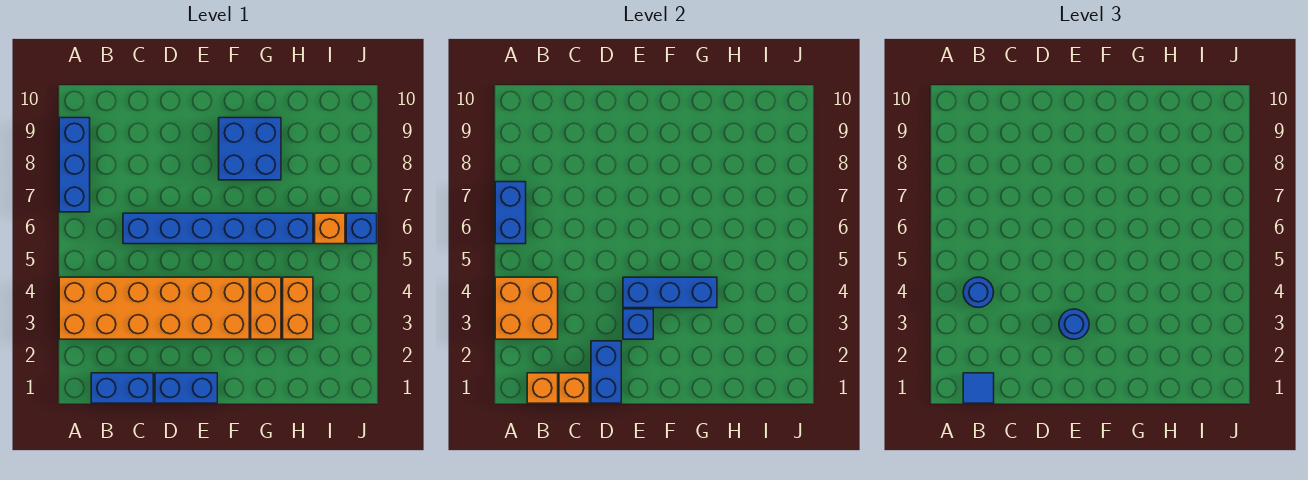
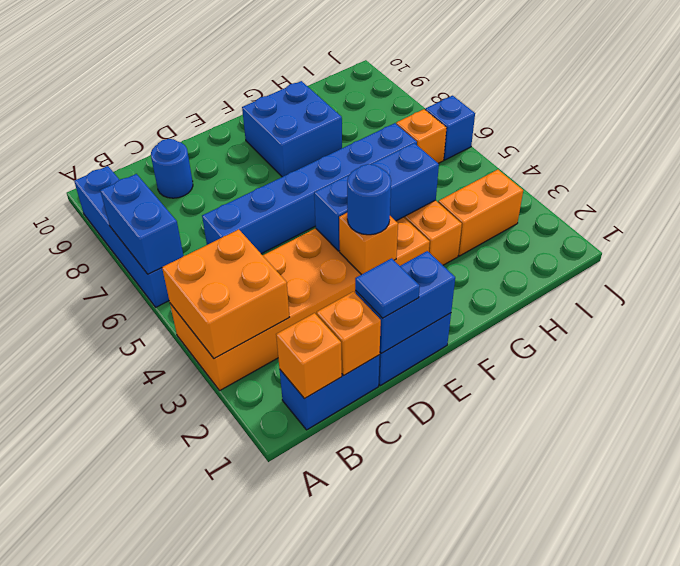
blue brick A7:A9 level 1 -> blue brick A6:A9 level 1
blue tile B1 level 3 -> blue tile D1 level 3
blue round brick B4 level 3 -> blue round brick C9 level 1
blue brick D1:D2 level 2 -> blue brick D1:E1 level 2
blue brick E3 level 2 -> orange brick E3 level 2
orange brick H3:H4 level 1 -> orange brick H3:I3 level 1

